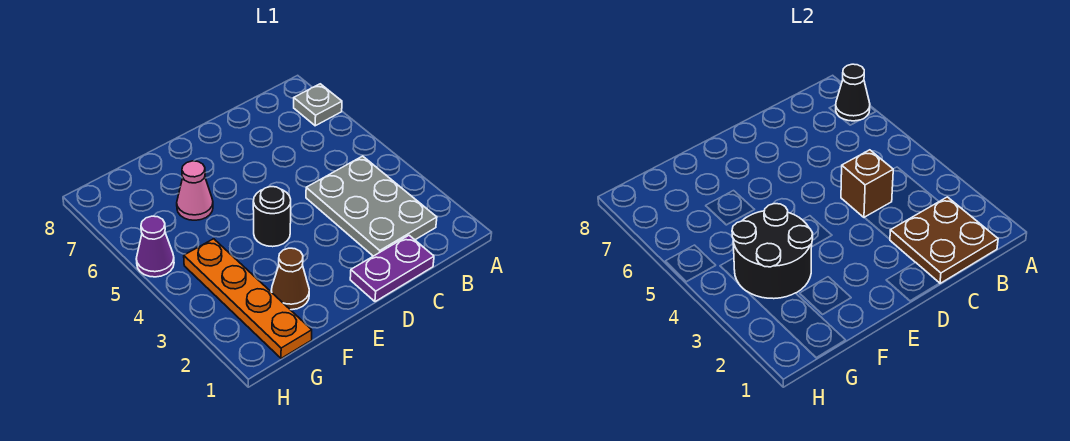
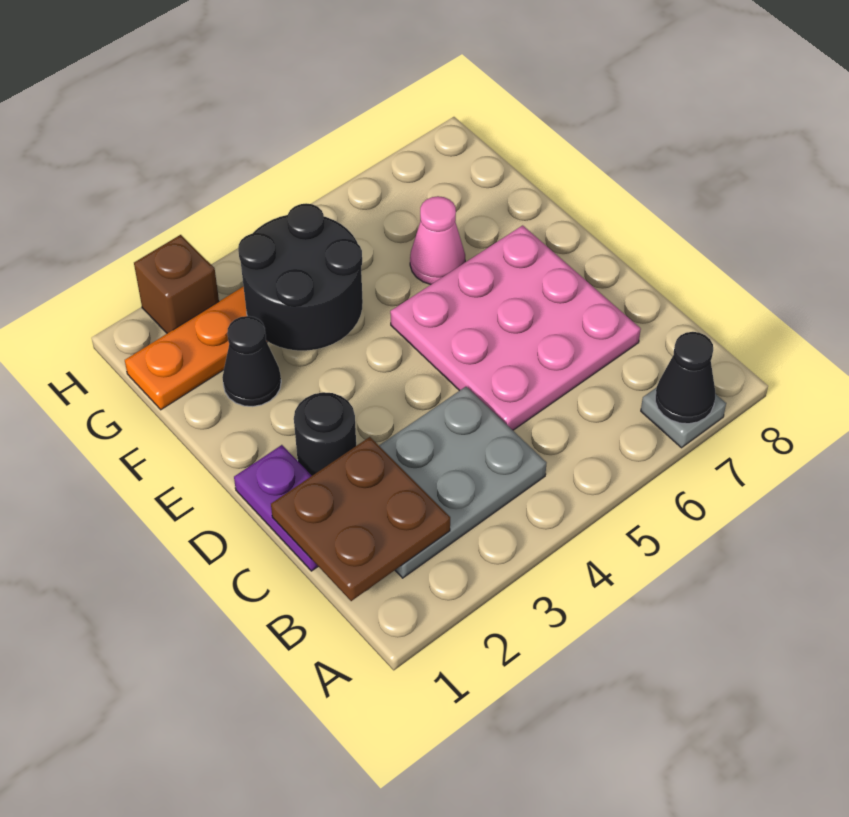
brown brick C4 level 2 -> brown brick H2 level 1
none -> pink plate C5:E7 level 1
black round brick E4 level 1 -> black round brick D2 level 1
brown cone F2 level 1 -> black cone F2 level 1
purple cone H5 level 1 -> none

